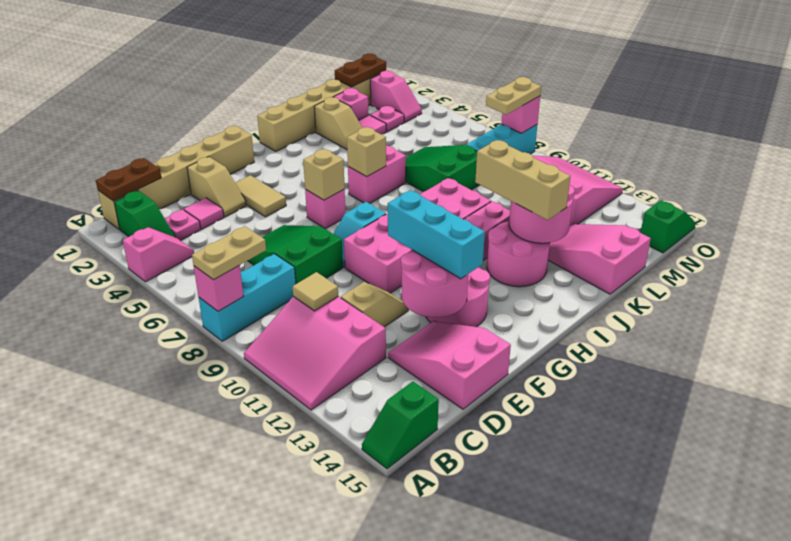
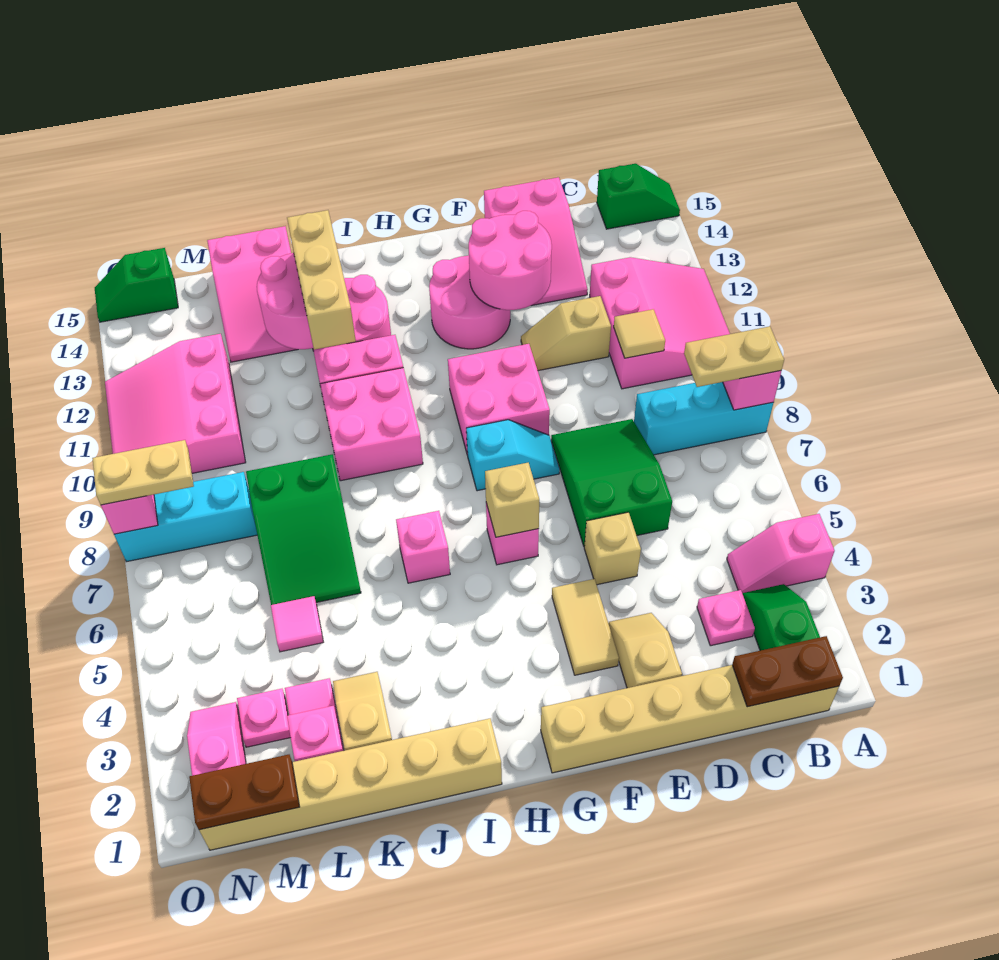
pink tile D3 level 1 -> pink tile L5 level 1
green slope D6:E8 level 1 top 8 -> green slope D6:E8 level 1 top 6
cyan brick F11:F13 level 3 -> none
pink brick I6:J6 level 1 -> pink brick I6 level 1
tan brick I6 level 2 -> tan brick E5 level 1

